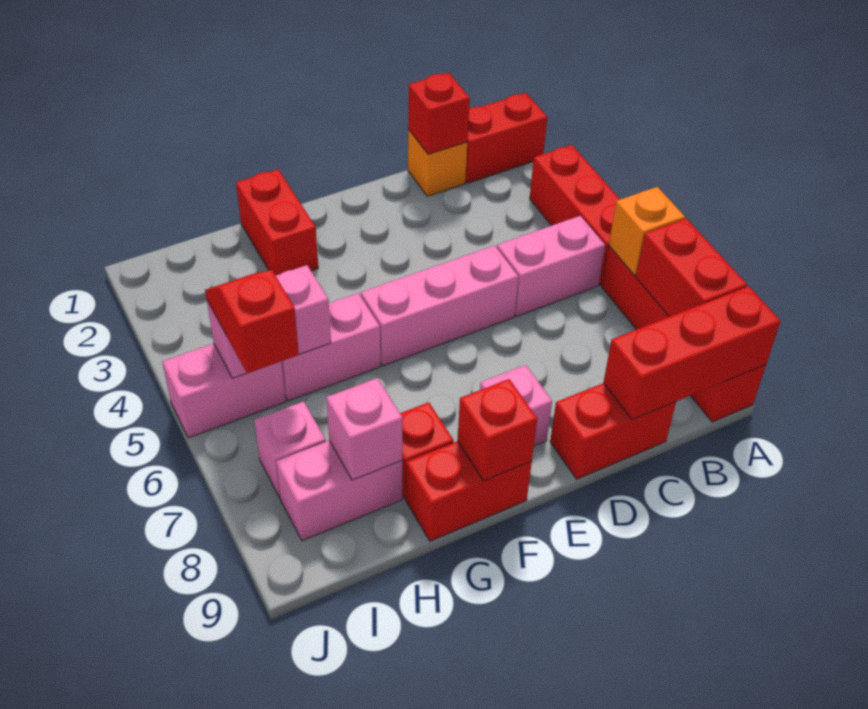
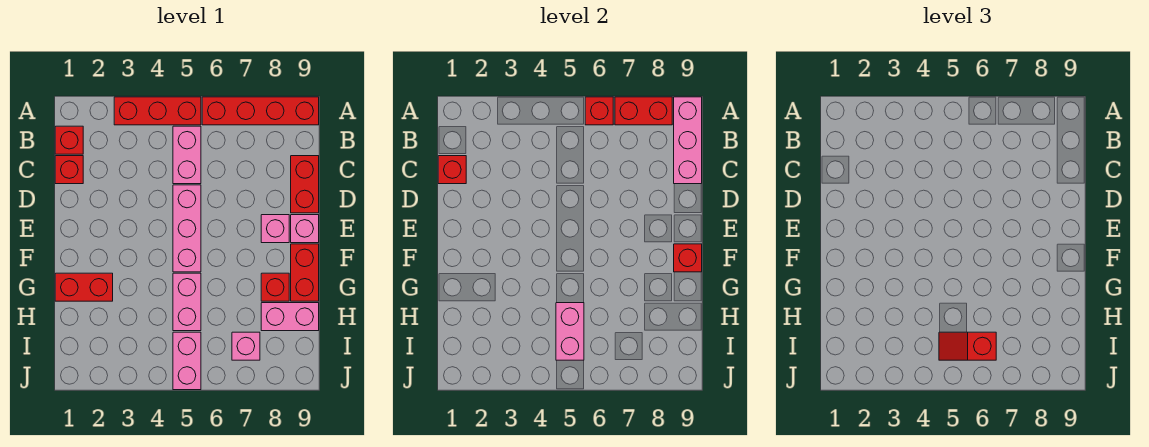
red brick A1:B1 level 1 -> red brick B1 level 1
orange brick A6 level 2 -> red brick A6 level 2
red brick A9:C9 level 2 -> pink brick A9:C9 level 2
orange brick C1 level 1 -> red brick C1 level 1
pink brick H8:I8 level 1 -> pink brick H8:H9 level 1
pink brick H8 level 2 -> pink brick E9 level 1

